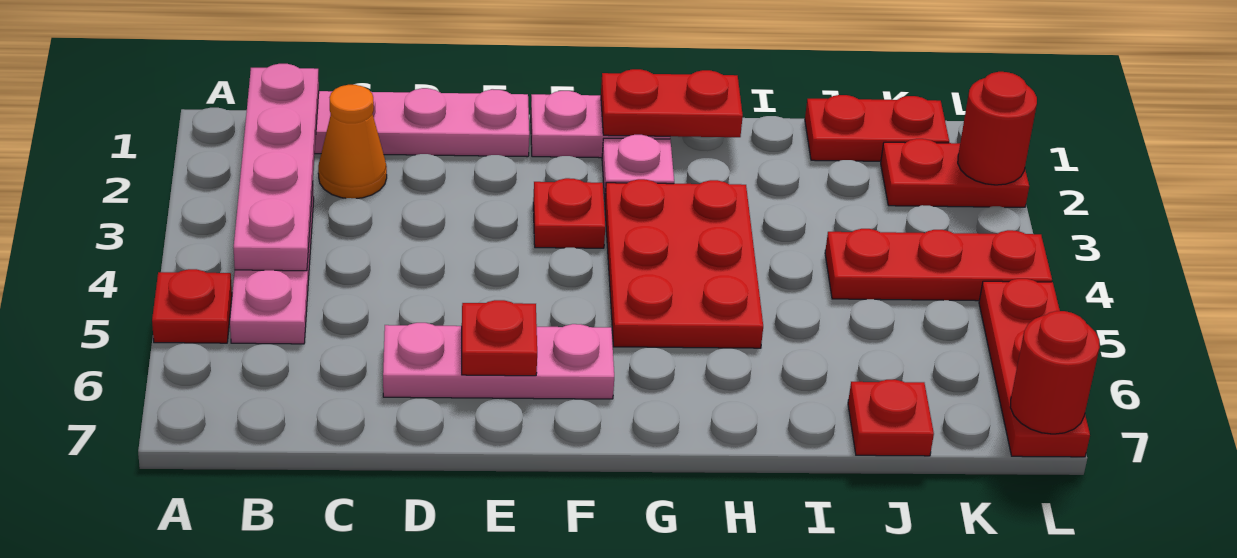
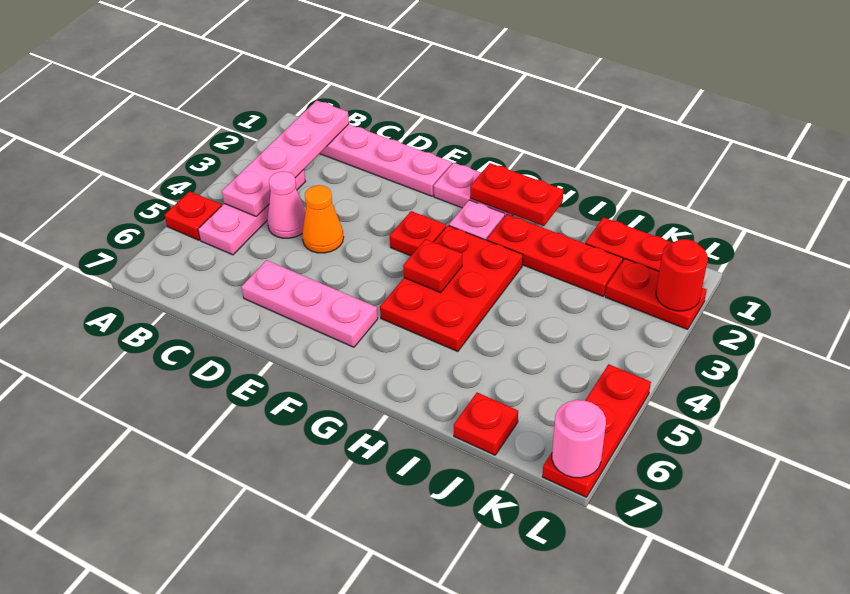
orange cone C2 level 1 -> orange cone D4 level 1
none -> pink cone C4 level 1
red plate E6 level 2 -> red plate G4 level 2
red plate J4:L4 level 1 -> red plate H2:J2 level 1
red round brick L7 level 2 -> pink round brick L7 level 2

